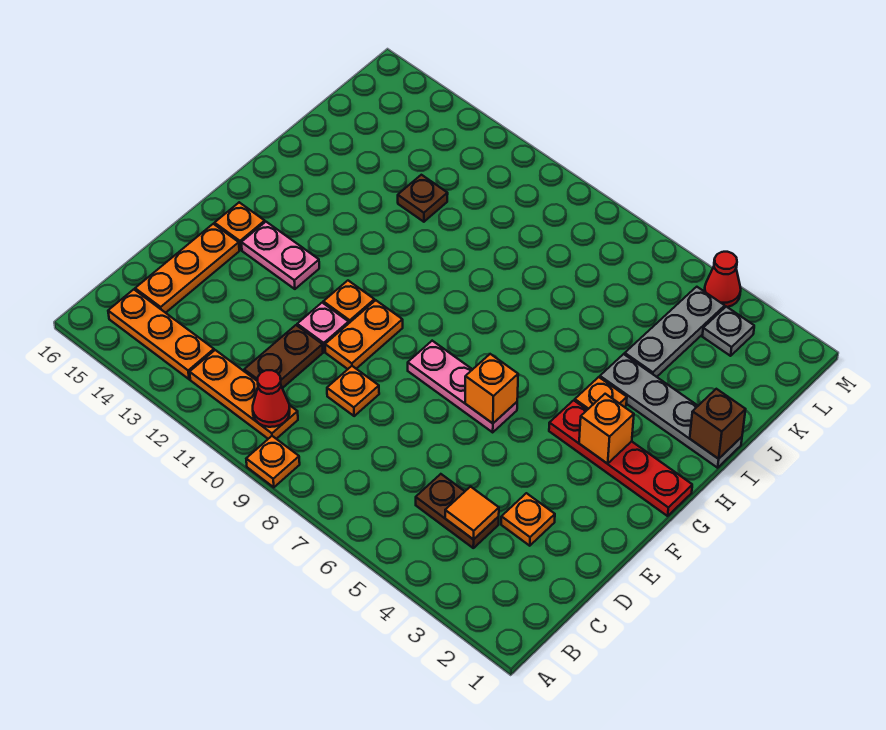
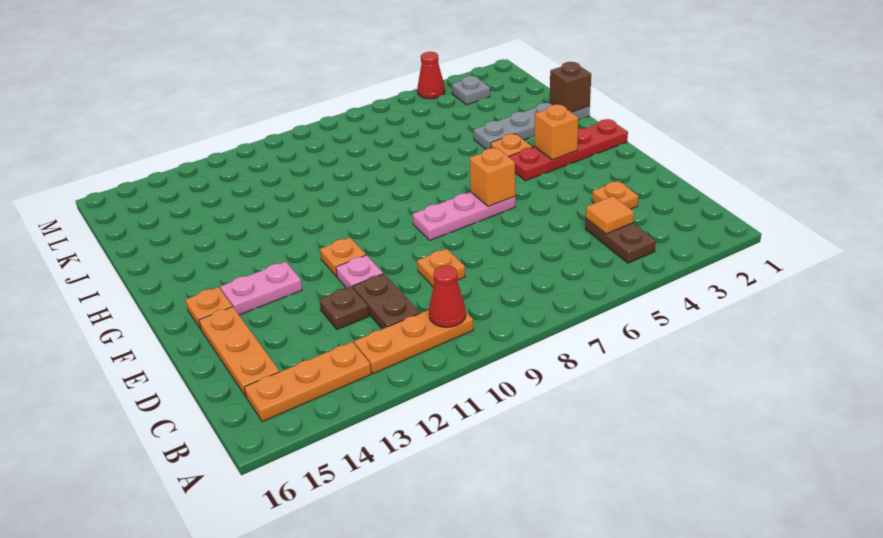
orange plate A9 level 1 -> none
brown plate C4:C5 level 1 -> brown plate B4:C4 level 1
orange plate E10:F10 level 1 -> none
grey plate J4:L4 level 1 -> none
brown plate J12 level 1 -> brown plate D12 level 1

